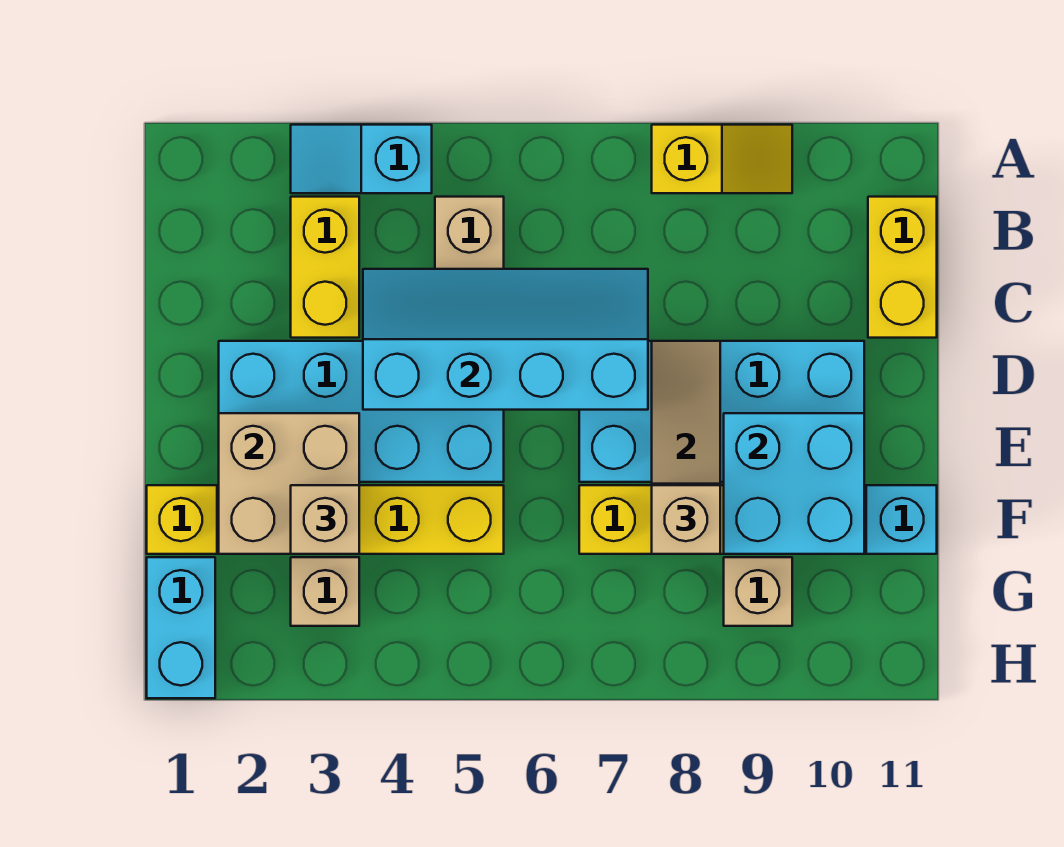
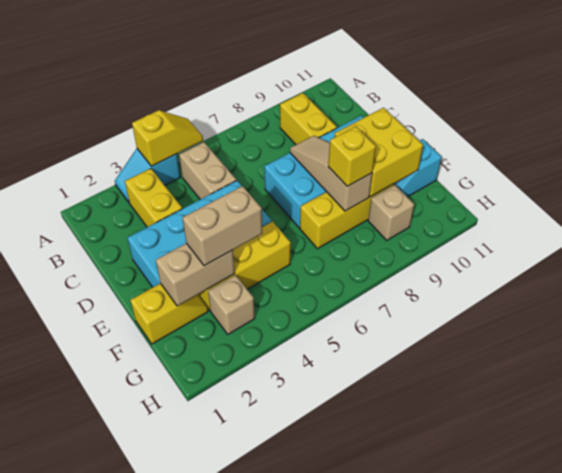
yellow slope A8:A9 level 1 top 8 -> yellow slope A4:A5 level 2 top 4
yellow brick B11:C11 level 1 -> yellow brick B9:C9 level 1
cyan slope C4:D7 level 2 top D -> none
tan brick E2:F3 level 2 -> tan brick F2:F3 level 2
cyan brick E9:F10 level 2 -> yellow brick E9:F10 level 2
tan brick F3 level 3 -> tan brick F3:F4 level 3
tan brick F8 level 3 -> yellow brick F8 level 3
cyan brick G1:H1 level 1 -> none

